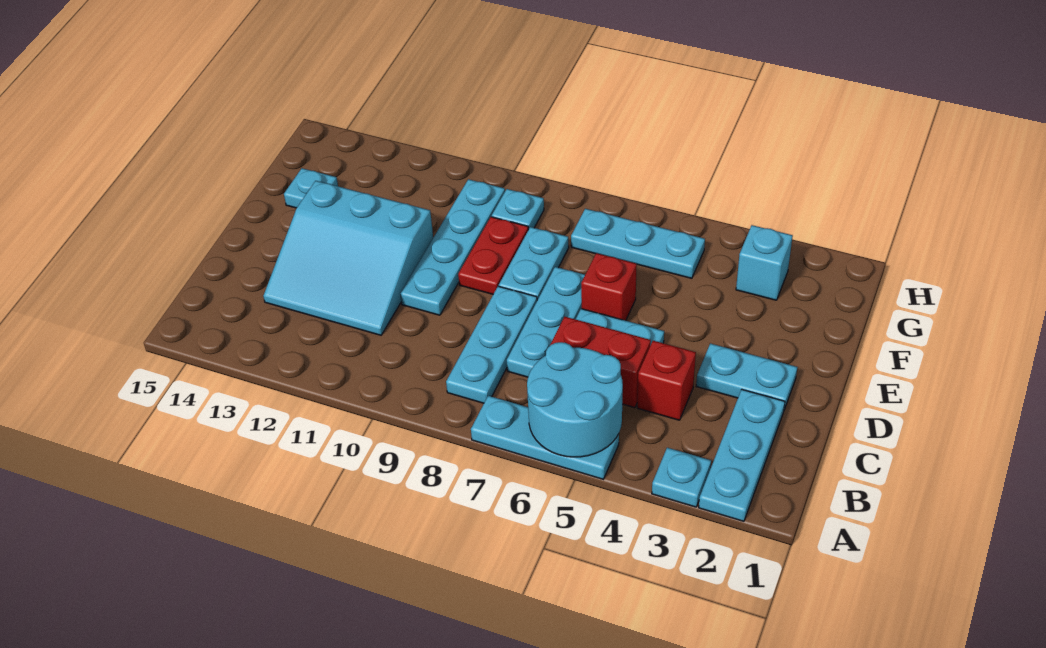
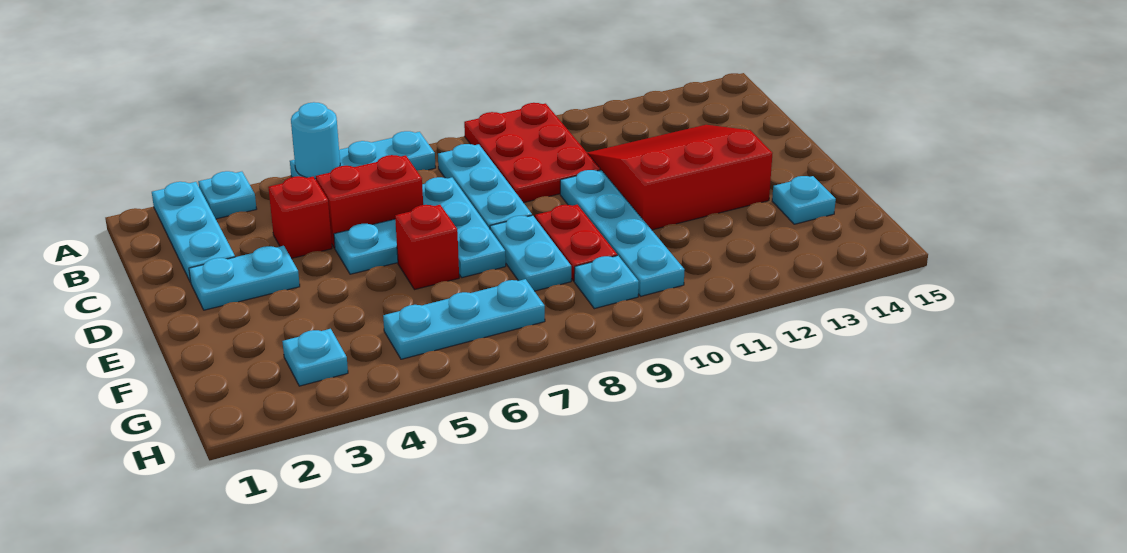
cyan round brick A5:B6 level 2 -> cyan round brick A5 level 2
none -> red plate A9:C10 level 1
cyan slope C11:E13 level 1 top E -> red slope C11:E13 level 1 top E
cyan brick G3 level 1 -> cyan plate G3 level 1

